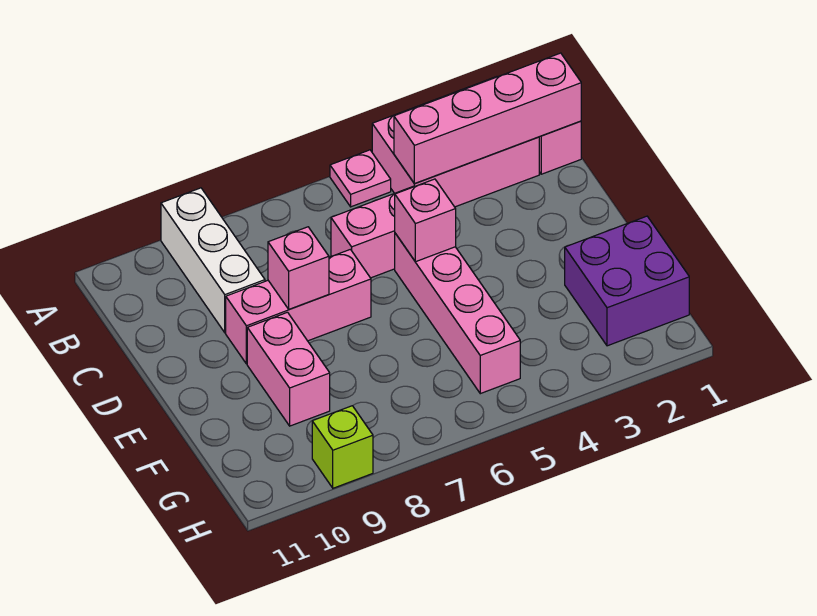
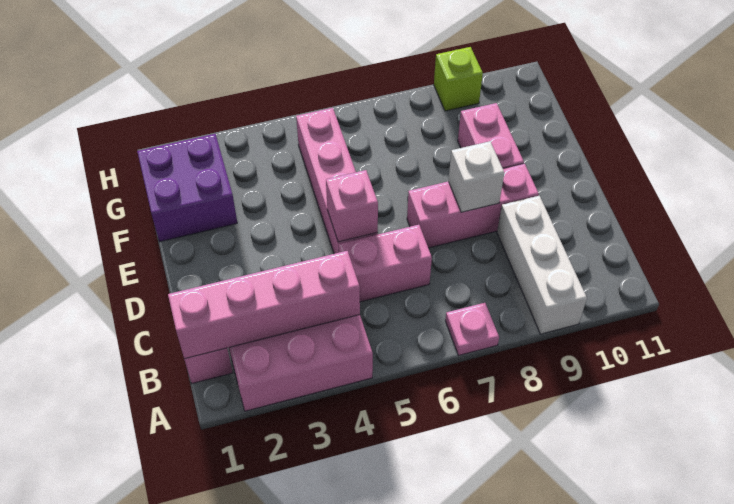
pink plate A5 level 1 -> pink plate A7 level 1
pink brick D8 level 2 -> white brick D8 level 2

